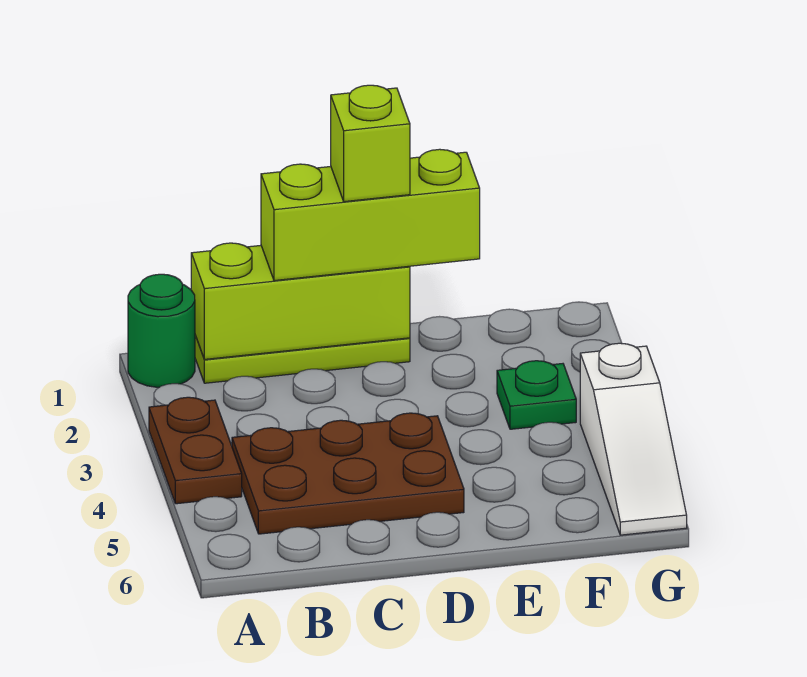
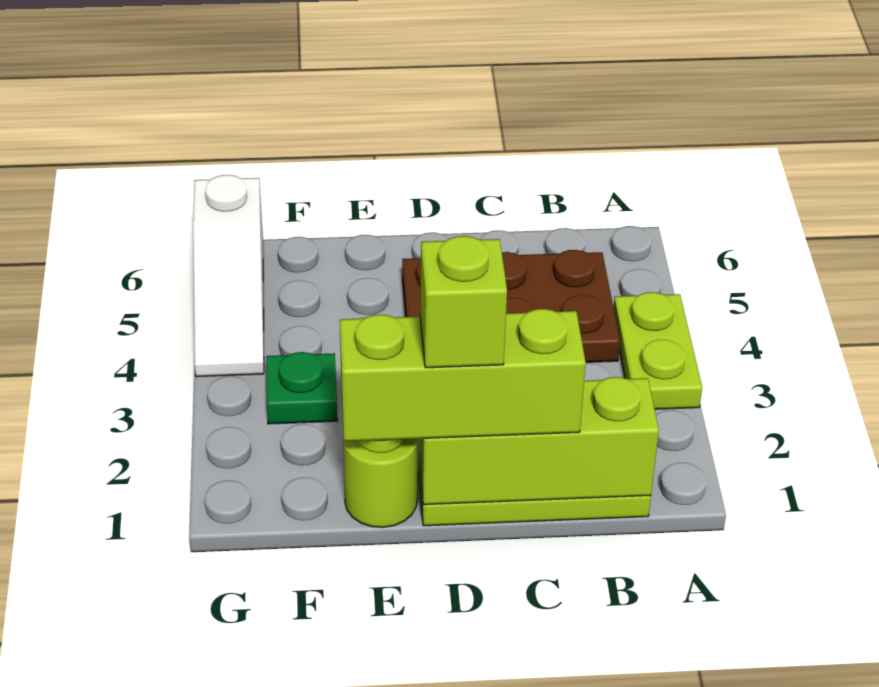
green round brick A1 level 1 -> none
brown plate A3:A4 level 1 -> lime plate A3:A4 level 1
none -> lime round brick E1 level 1
white slope G4:G6 level 1 top 4 -> white slope G4:G6 level 1 top 6

